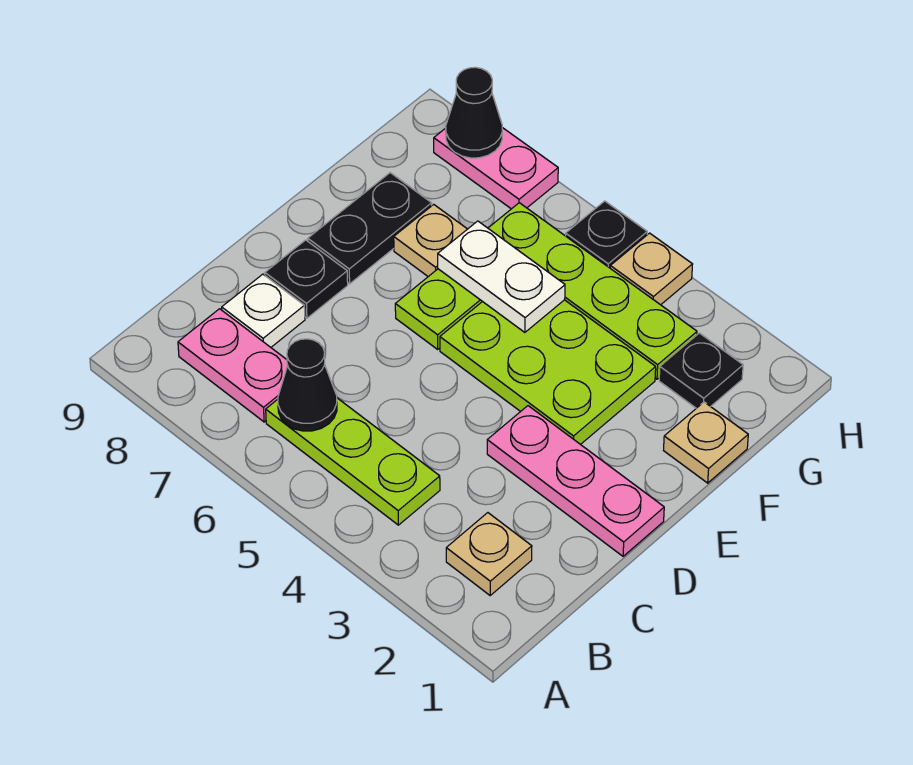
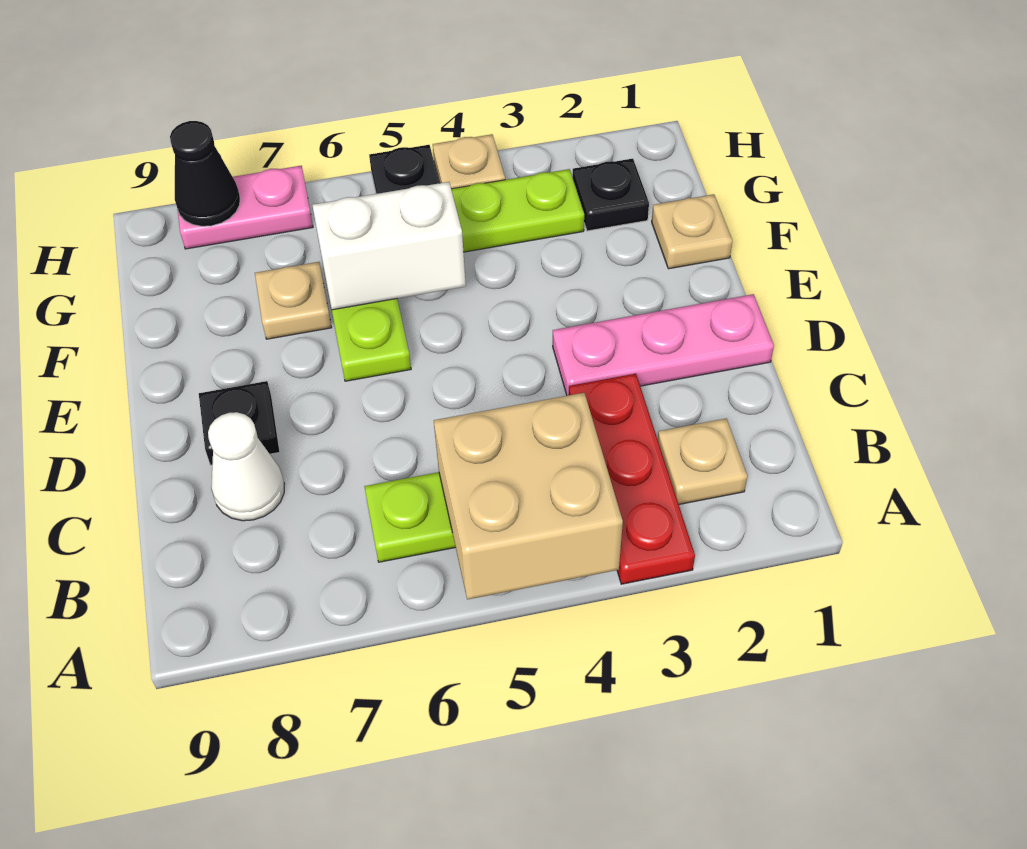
none -> red plate A3:C3 level 1
none -> tan brick A4:B5 level 2
black cone B6 level 2 -> none
pink plate B7:B8 level 1 -> none
white plate C8 level 1 -> white cone C8 level 1
lime plate E3:F5 level 1 -> none
black plate E8:F8 level 1 -> none
white plate F5:F6 level 2 -> white brick F5:F6 level 2

